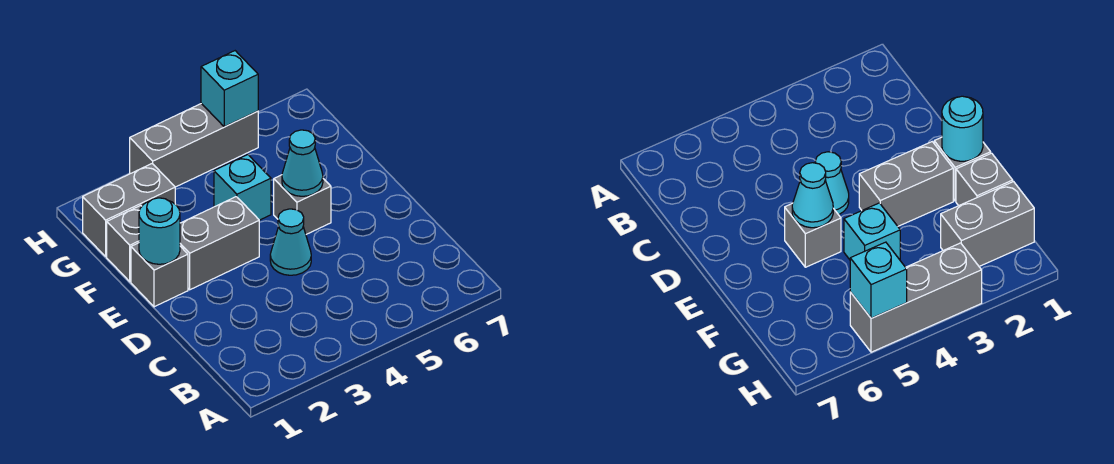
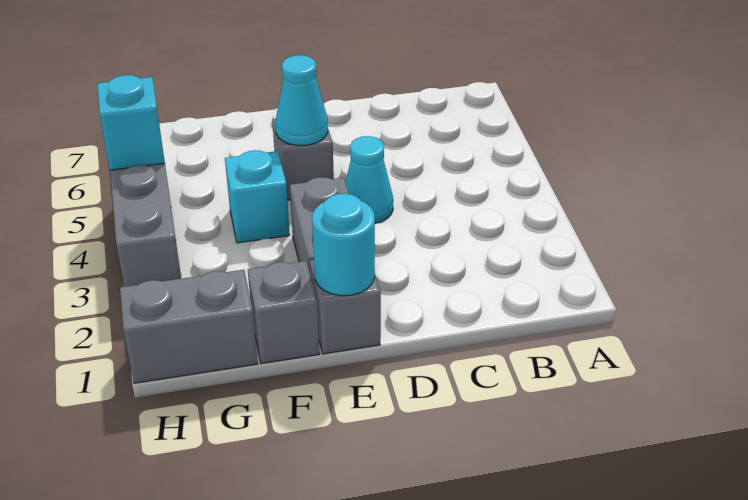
grey brick G1:G2 level 1 -> grey brick G1:H1 level 1

